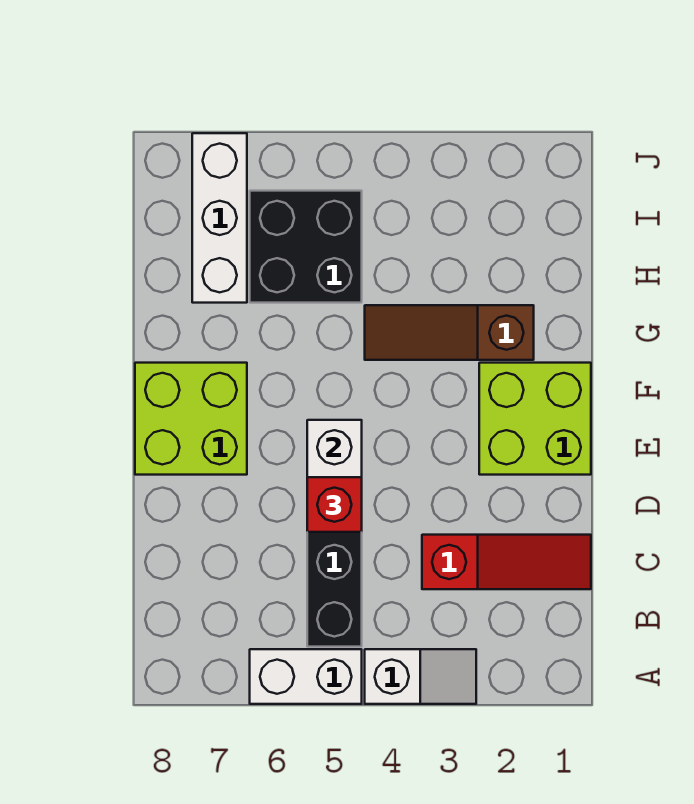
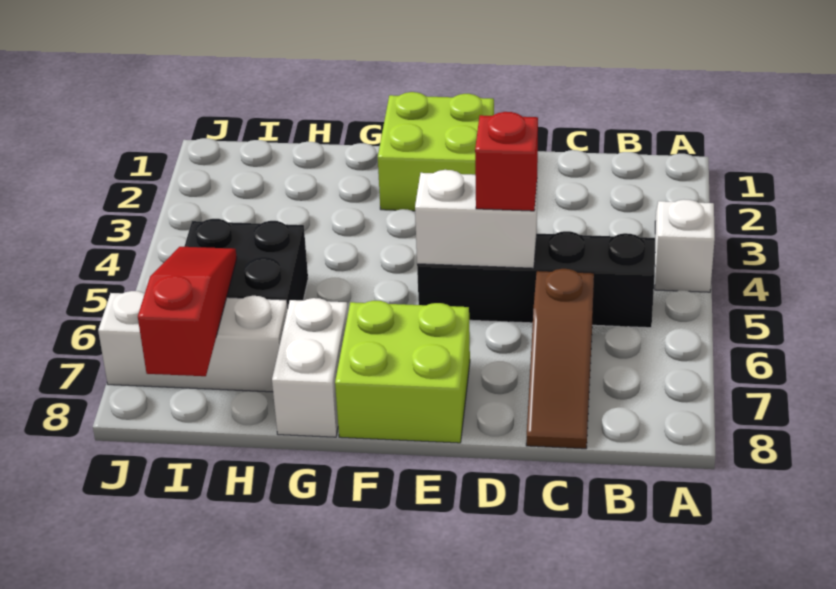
white brick A5:A6 level 1 -> white brick G7:G8 level 1
red slope C1:C3 level 1 top 3 -> red slope I6:I8 level 2 top 8
brown slope G2:G4 level 1 top 2 -> brown slope C6:C8 level 1 top 6

